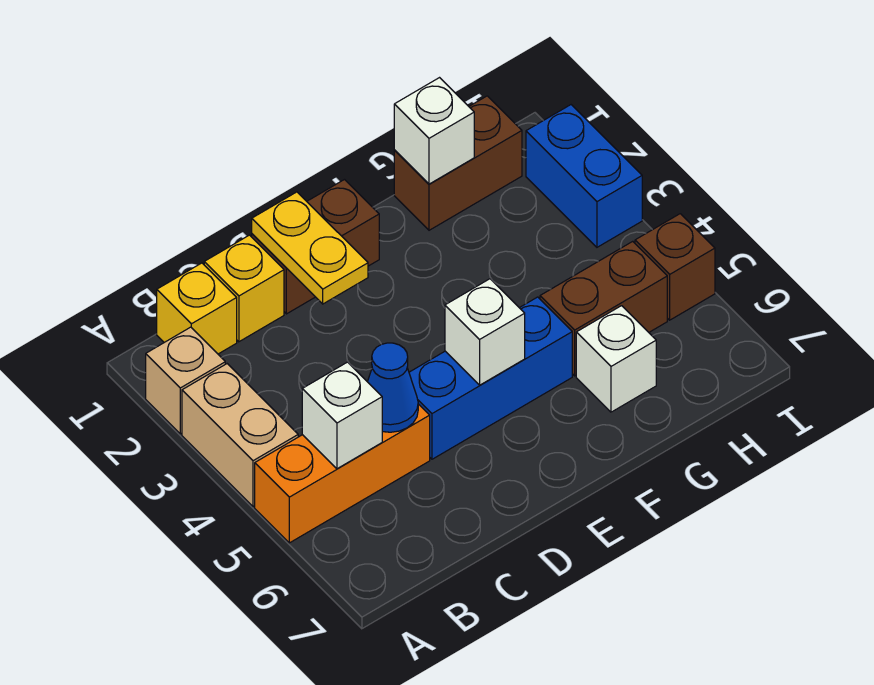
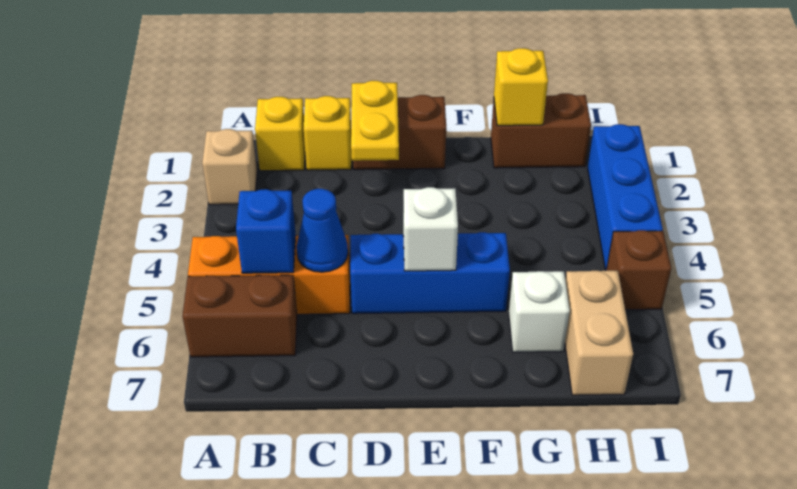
tan brick A3:A4 level 1 -> tan brick H6:H7 level 1
white brick B5 level 2 -> blue brick B5 level 2
white brick G1 level 2 -> yellow brick G1 level 2
brown brick G5:H5 level 1 -> brown brick A6:B6 level 1
blue brick I2:I3 level 1 -> blue brick I2:I4 level 1

